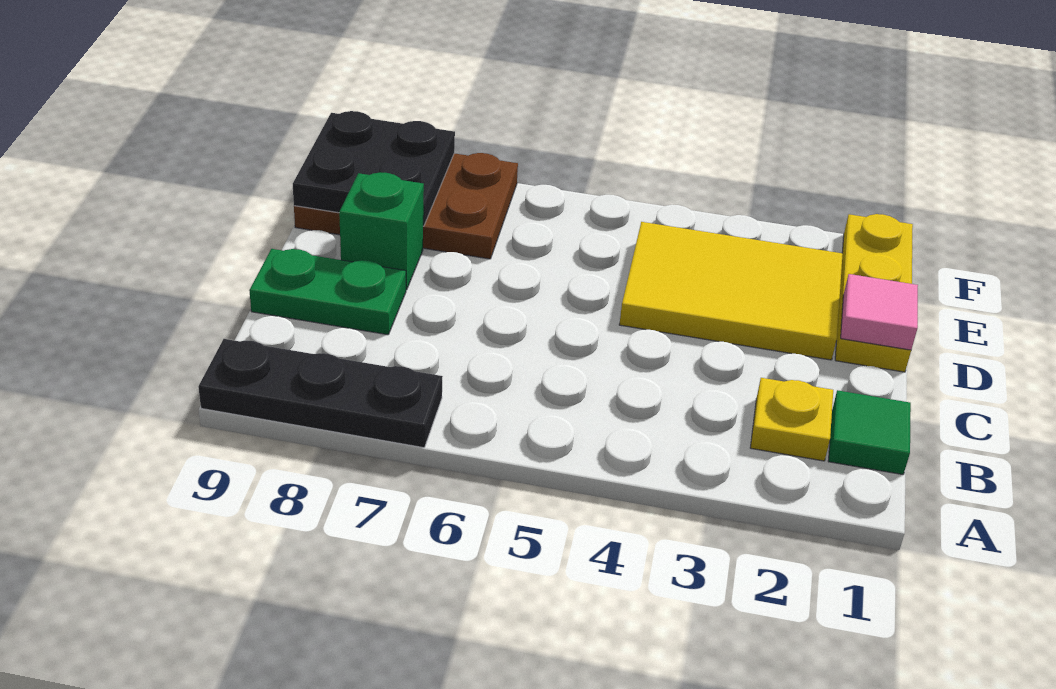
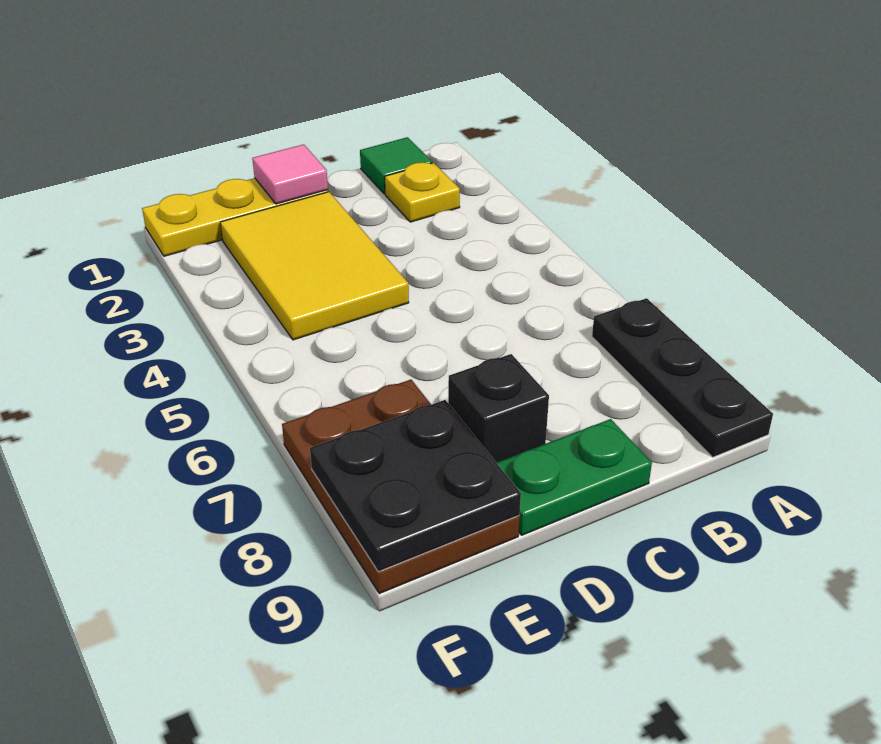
green plate C8:C9 level 1 -> green plate C9:D9 level 1
green brick D8 level 1 -> black brick D8 level 1

